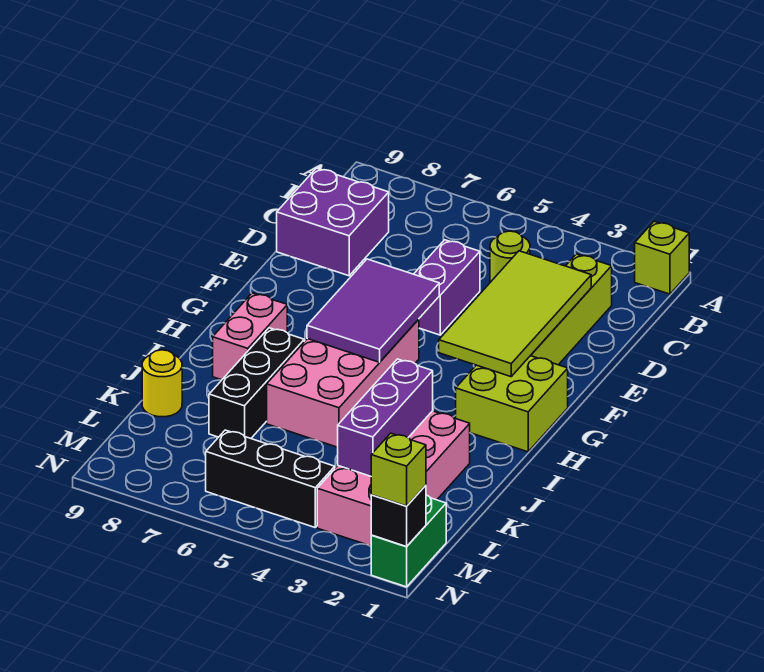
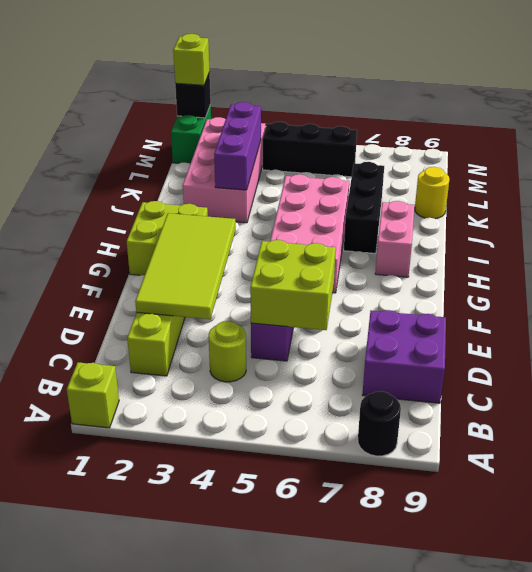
none -> black round brick A8 level 1
none -> lime brick D5:E6 level 2
purple tile F5:H6 level 2 -> none

